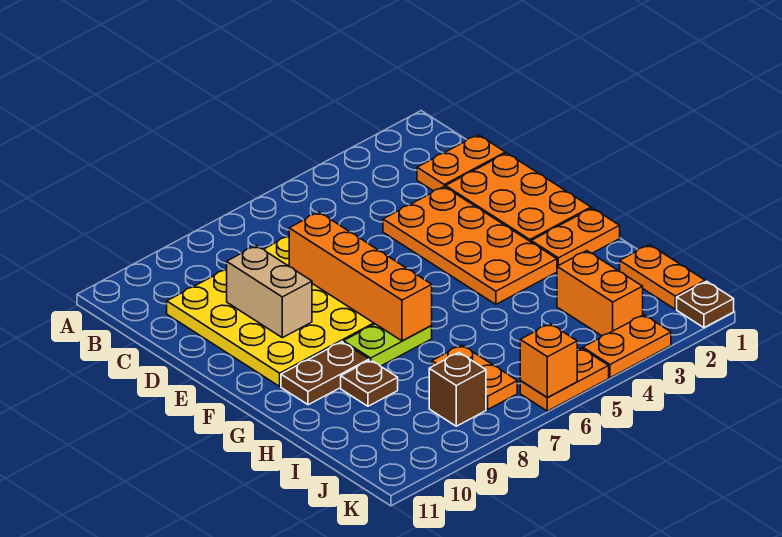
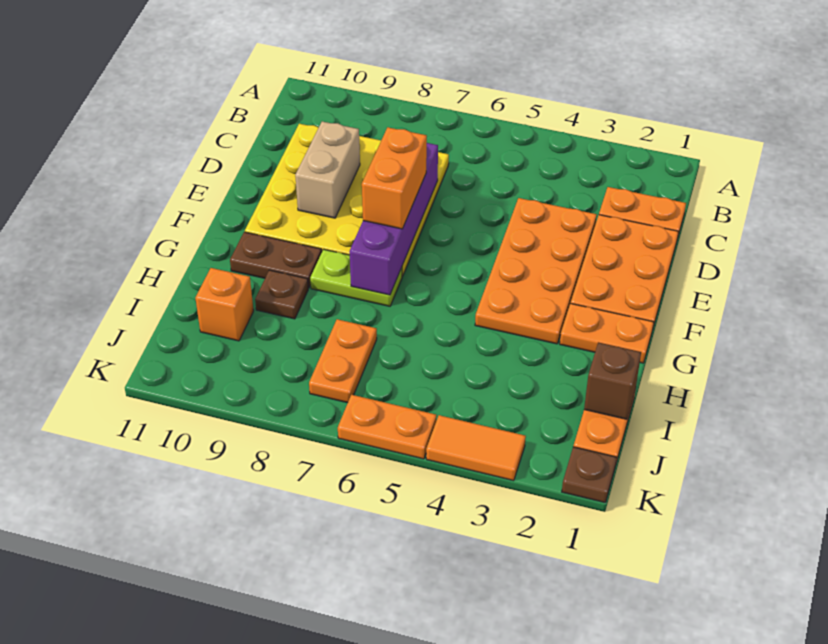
orange brick D7:G7 level 2 -> purple brick D7:G7 level 2
orange brick I3:J3 level 1 -> orange brick E7:F7 level 3
brown brick J8 level 1 -> brown brick I1 level 2
orange plate K3:K4 level 1 -> orange tile K3:K4 level 1
orange brick K6 level 2 -> orange brick I10 level 1

